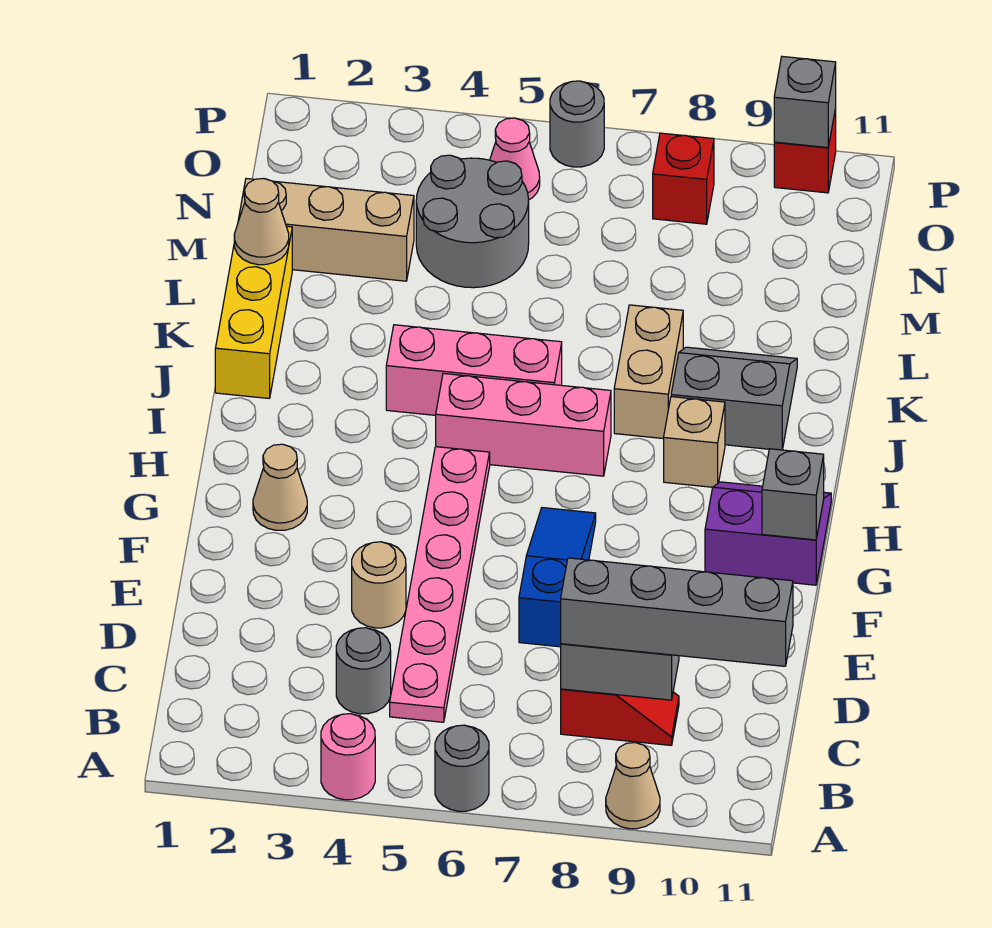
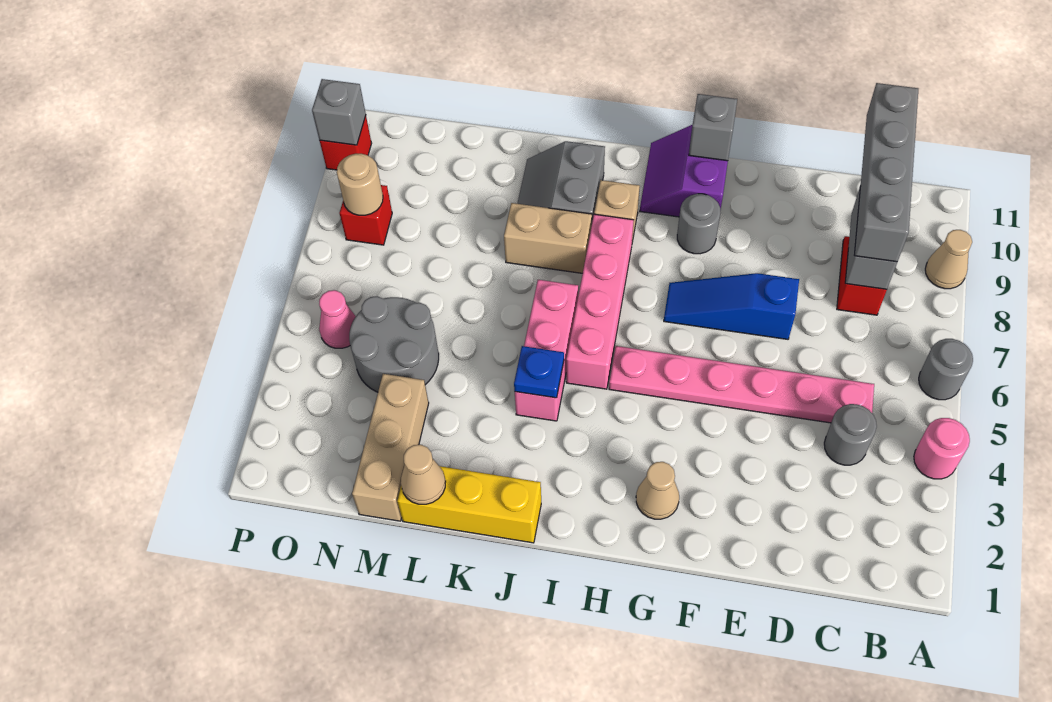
tan round brick E4 level 1 -> tan round brick O8 level 2
pink brick I5:I7 level 1 -> pink brick I5:I8 level 1
none -> blue plate J4 level 2
grey round brick P6 level 1 -> grey round brick G9 level 1

